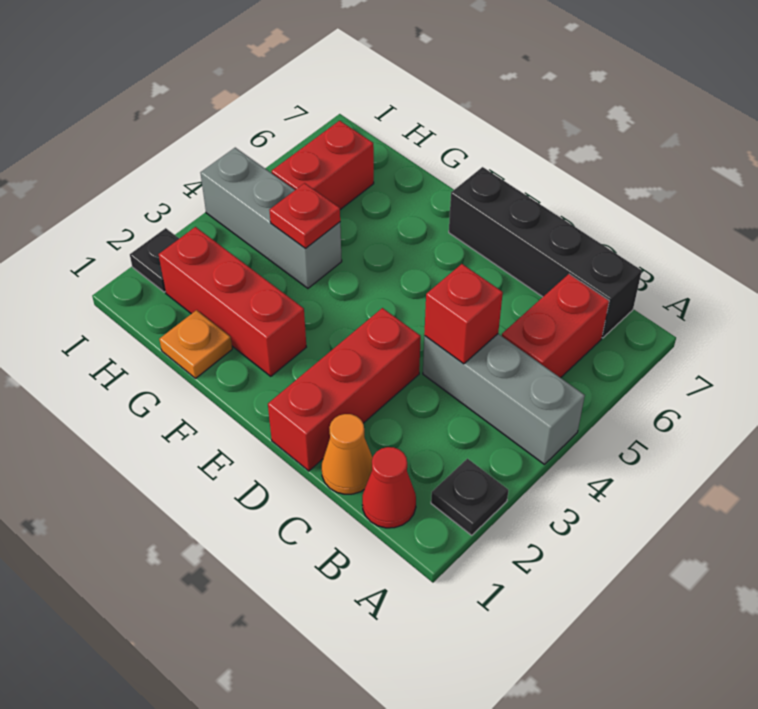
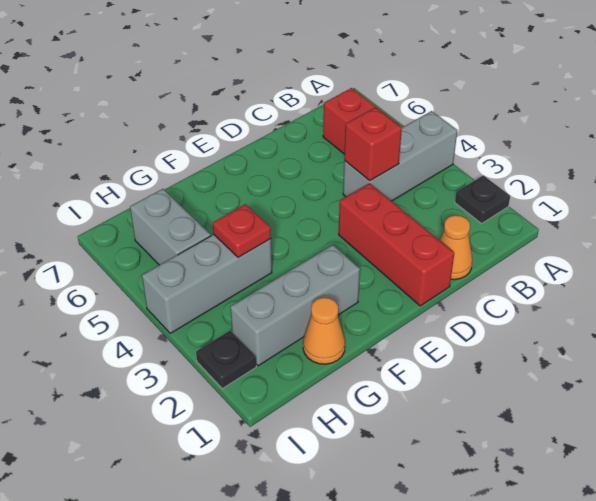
red cone B1 level 1 -> none
black brick B7:E7 level 1 -> none
red brick F2:H2 level 1 -> grey brick F2:H2 level 1
orange plate G1 level 1 -> orange cone G1 level 1
red brick H5:H6 level 1 -> grey brick H5:H6 level 1

